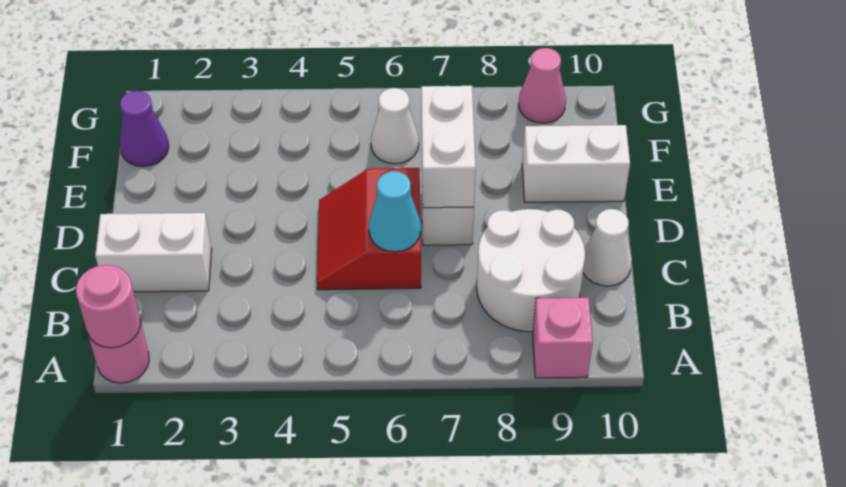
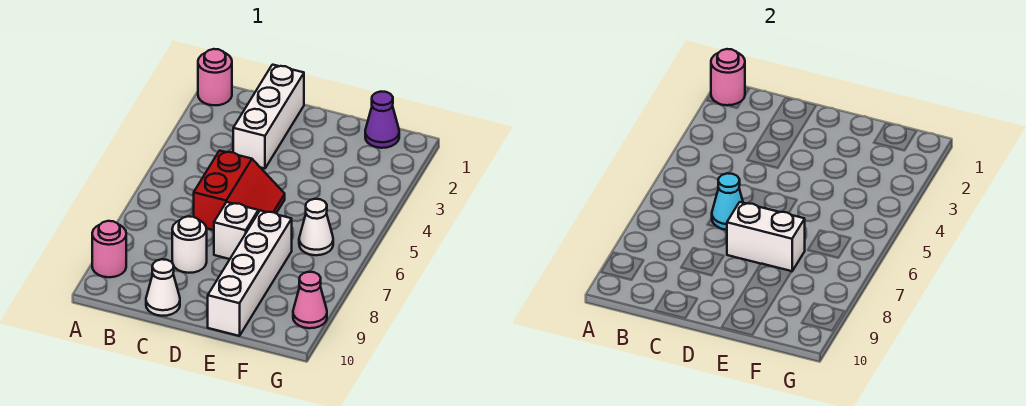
pink brick A9 level 1 -> pink round brick A9 level 1
white round brick B8:C9 level 1 -> white round brick C8 level 1
white brick C1:C2 level 1 -> white brick C1:C3 level 1
red slope C5:D6 level 1 top 6 -> red slope C5:D6 level 1 top C
white brick E9:E10 level 1 -> white brick E7:E10 level 1

